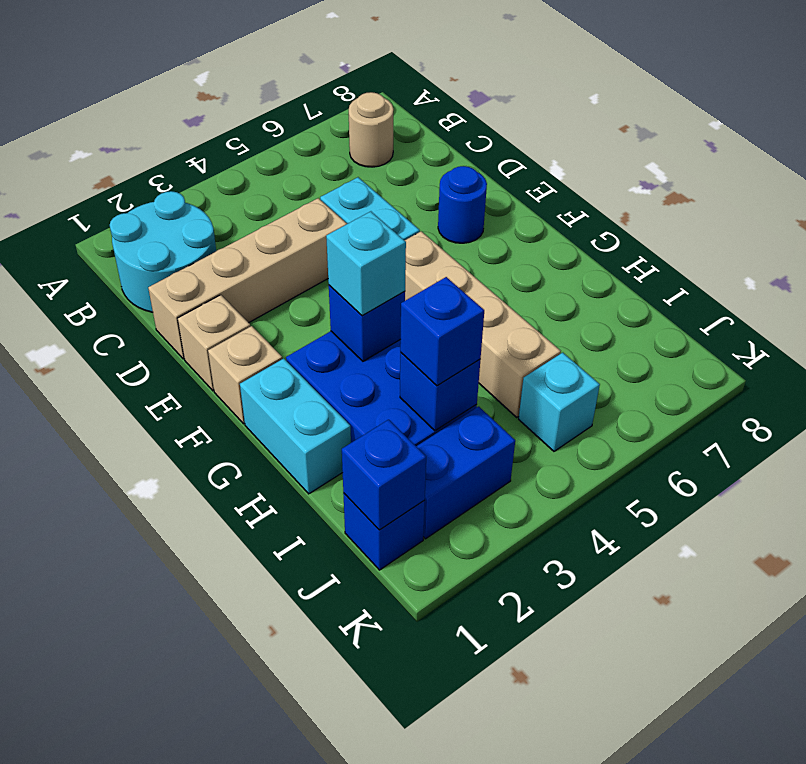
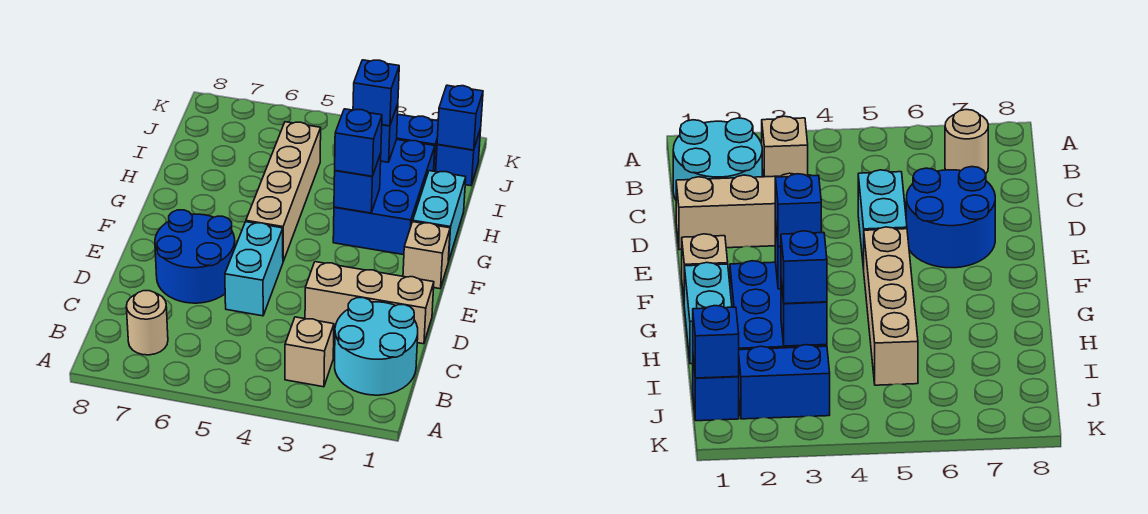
tan brick D1:D4 level 1 -> tan brick D1:D3 level 1
tan brick E1 level 1 -> tan brick B3 level 1
blue round brick E7 level 1 -> blue round brick D6:E7 level 1
cyan brick G3 level 3 -> blue brick G3 level 3
cyan brick J5 level 1 -> none

